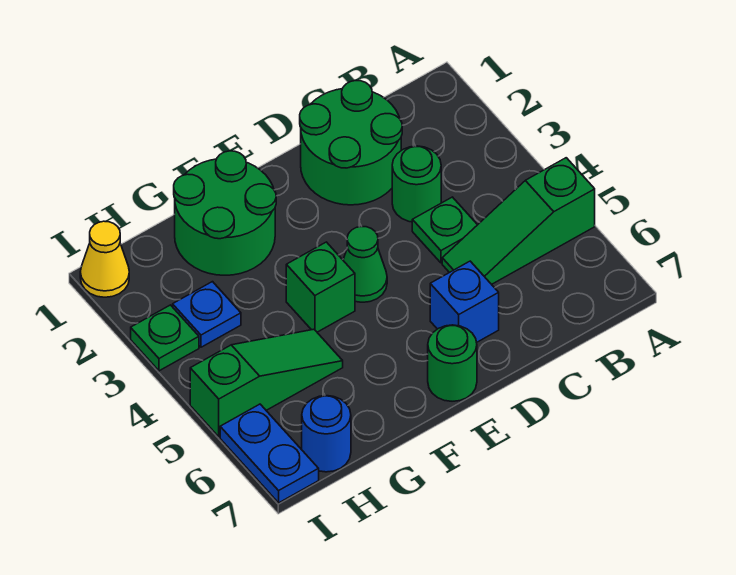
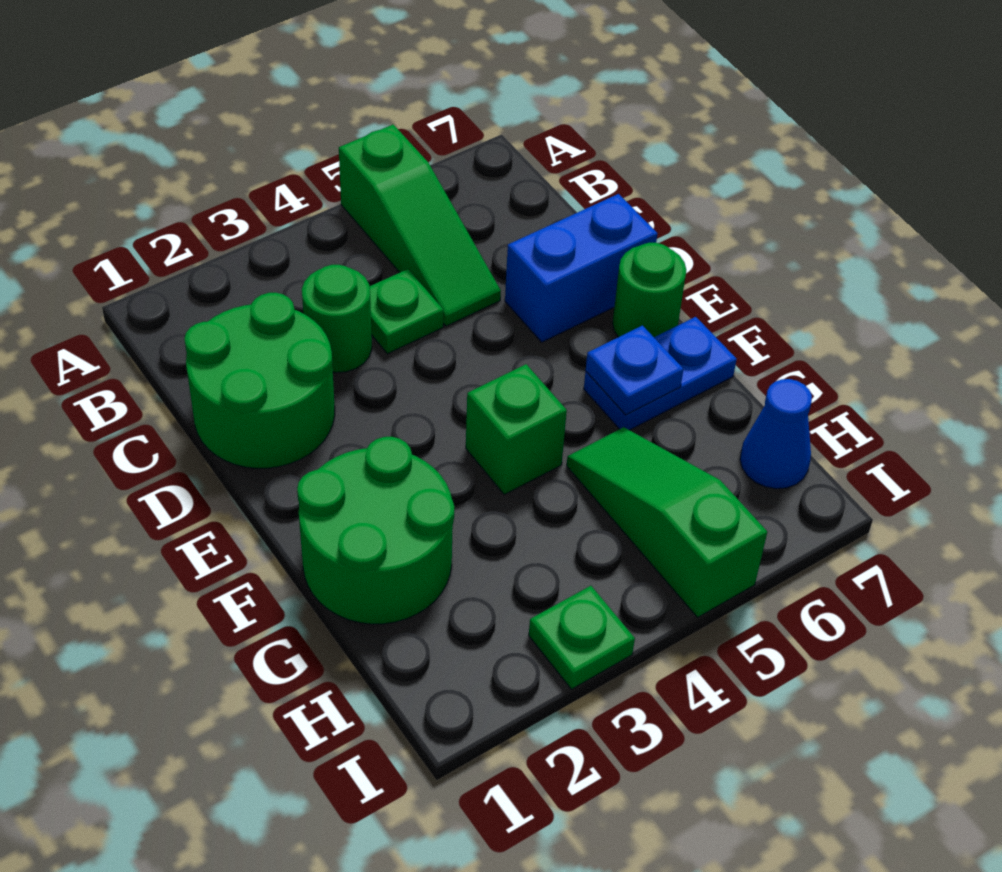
blue brick D6 level 1 -> blue brick D6:D7 level 1
green cone E4 level 1 -> none
blue plate H3 level 1 -> blue plate F6 level 2
blue round brick H7 level 1 -> blue cone H7 level 1
yellow cone I1 level 1 -> none
blue plate I6:I7 level 1 -> blue plate F6:F7 level 1

